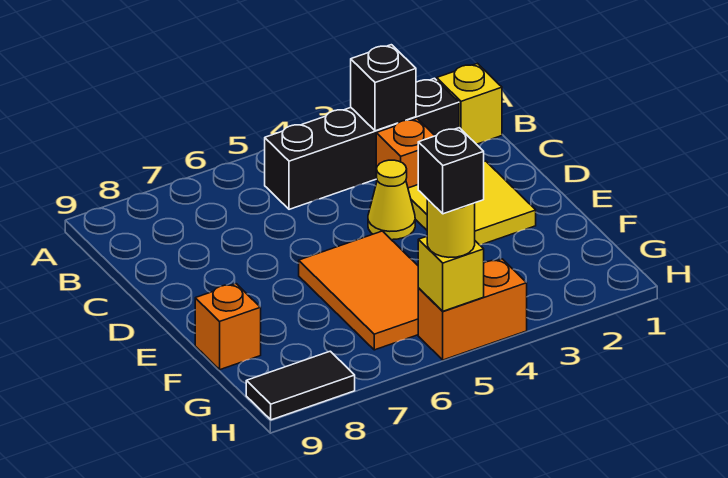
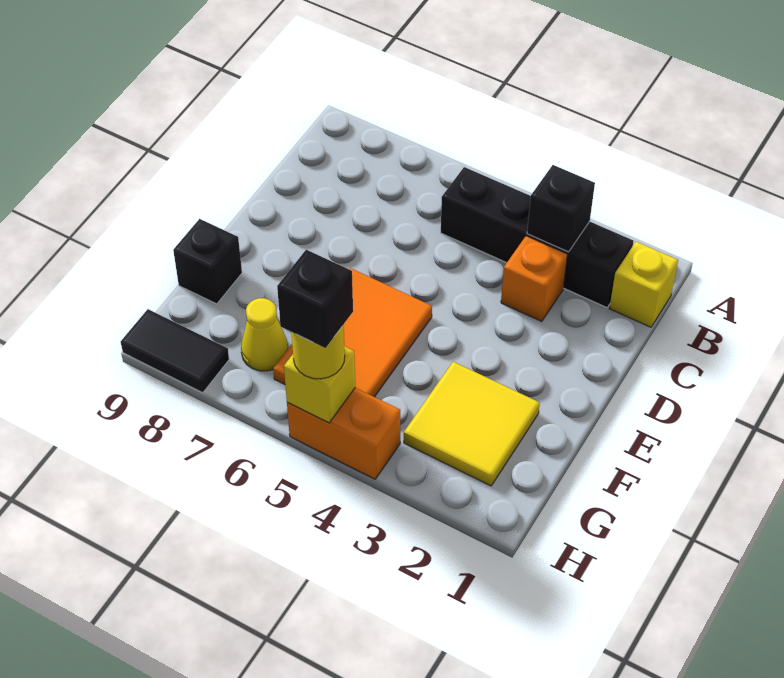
yellow tile D2:E3 level 1 -> yellow tile F2:G3 level 1
yellow cone D4 level 1 -> yellow cone G7 level 1
orange brick F9 level 1 -> black brick F9 level 1

